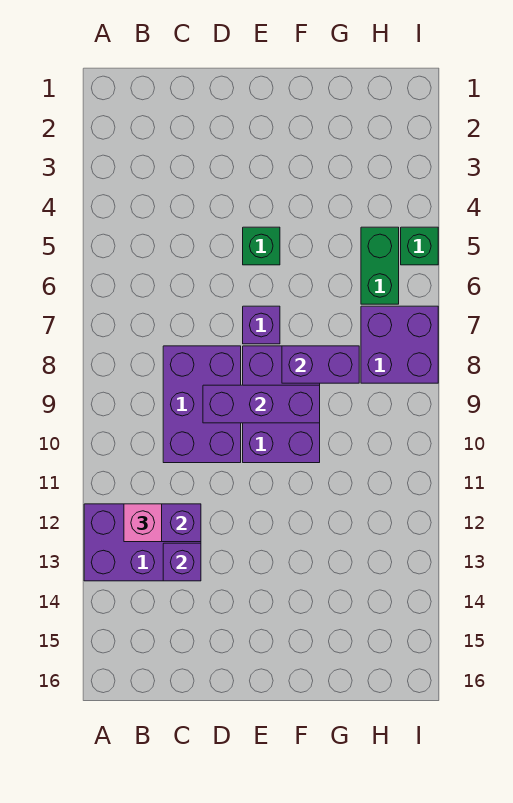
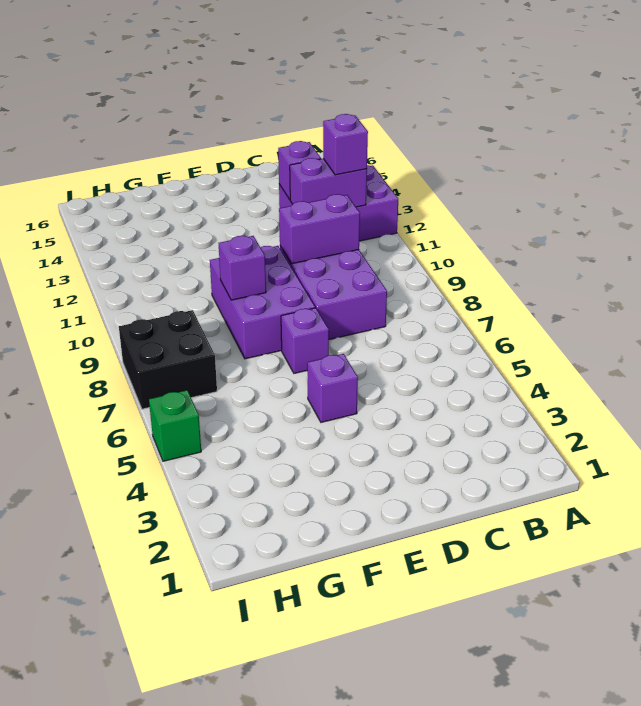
pink brick B12 level 3 -> purple brick B12 level 3
purple brick D9:F9 level 2 -> purple brick F9 level 2
green brick E5 level 1 -> purple brick E5 level 1
purple brick F8:G8 level 2 -> purple brick C10:D10 level 2
green brick H5:H6 level 1 -> none
purple brick H7:I8 level 1 -> black brick H7:I8 level 1

